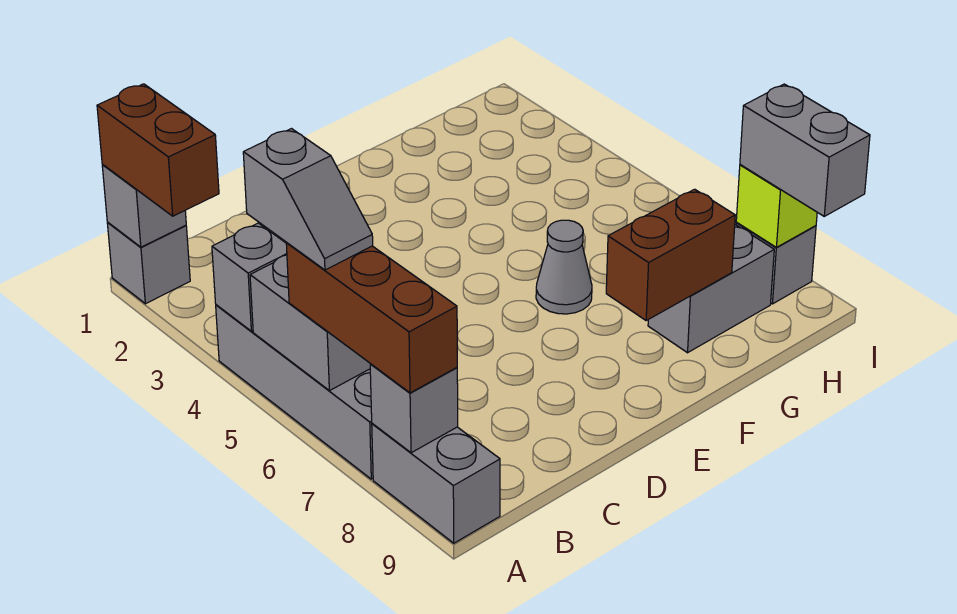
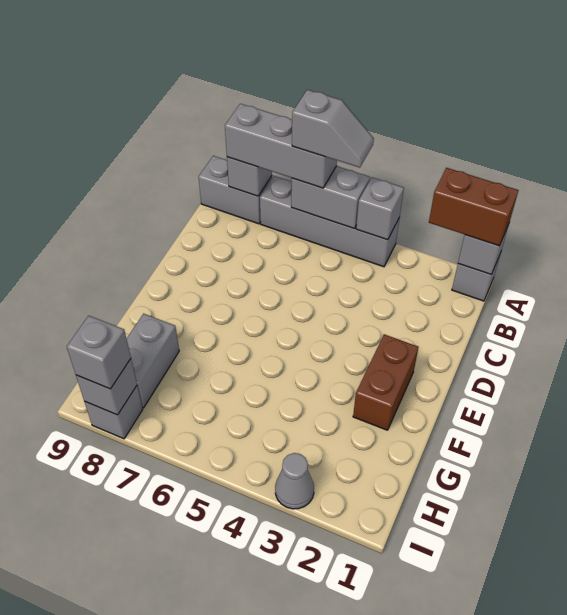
grey slope A5:A6 level 4 top 5 -> grey slope A5:A6 level 4 top 6
brown brick A6:A8 level 3 -> grey brick A6:A8 level 3
grey cone F6 level 1 -> grey cone I3 level 1
brown brick F8:G8 level 2 -> brown brick E2:F2 level 1
lime brick I8 level 2 -> grey brick I8 level 2
grey brick I8:I9 level 3 -> grey brick I8 level 3

